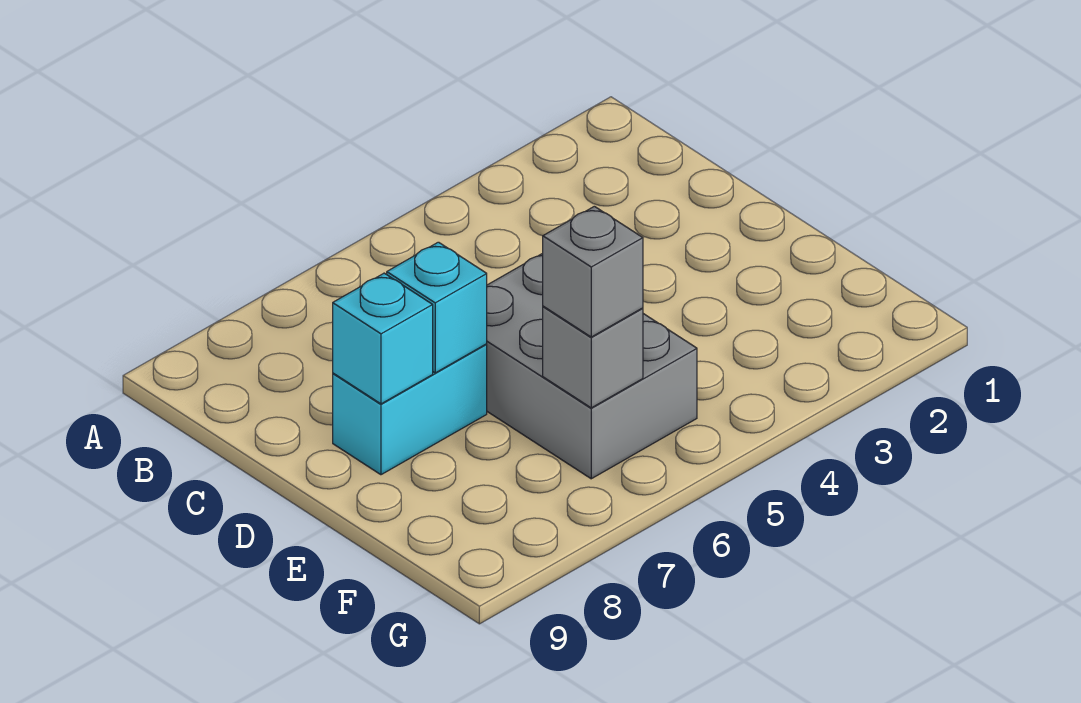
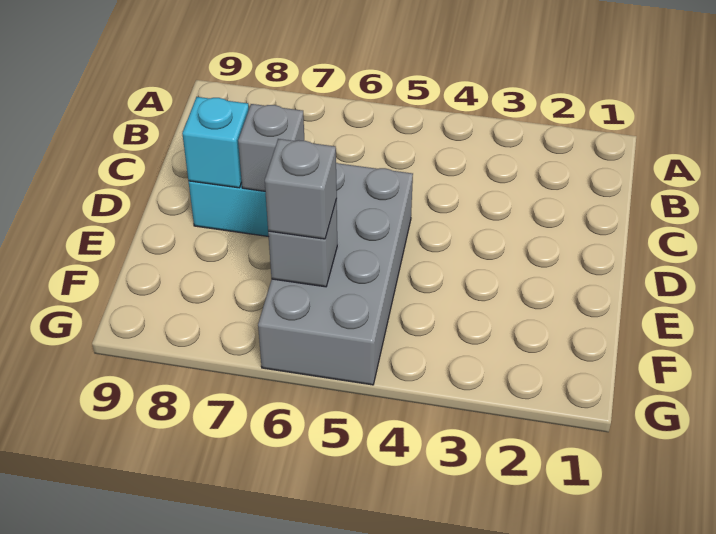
grey brick D5:F6 level 1 -> grey brick D5:G6 level 1
cyan brick D7 level 2 -> grey brick D7 level 2

